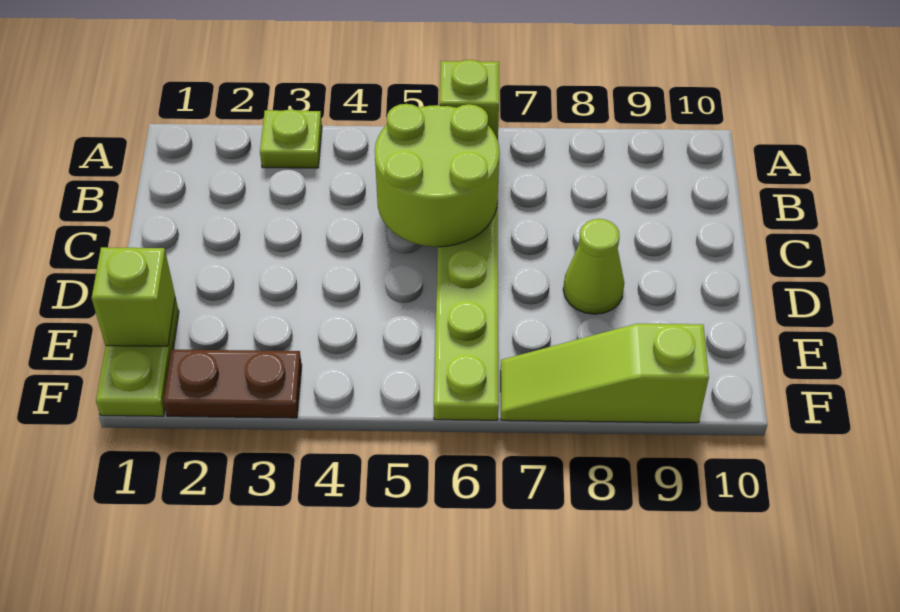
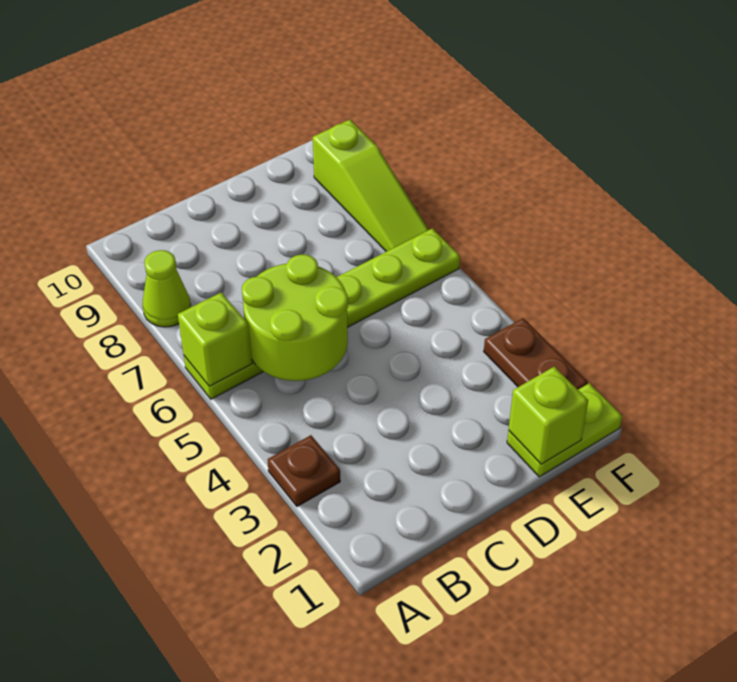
lime plate A3 level 1 -> brown plate A3 level 1
lime cone D8 level 1 -> lime cone A8 level 1

